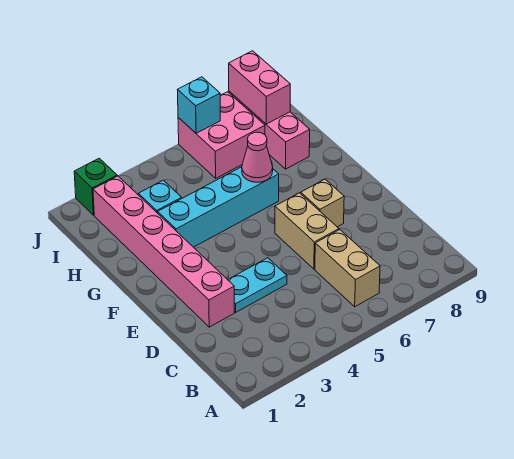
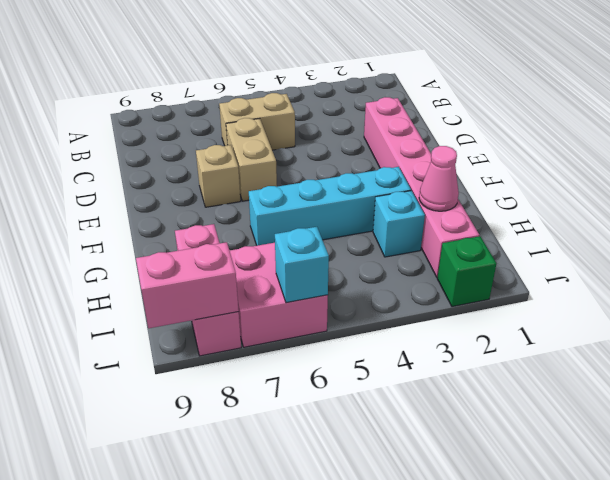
tan brick B6:C6 level 1 -> tan brick C5:C6 level 1
cyan plate D3:D4 level 1 -> none
pink cone G6 level 2 -> pink cone H2 level 2
pink brick I8:J8 level 2 -> pink brick J8:J9 level 2

